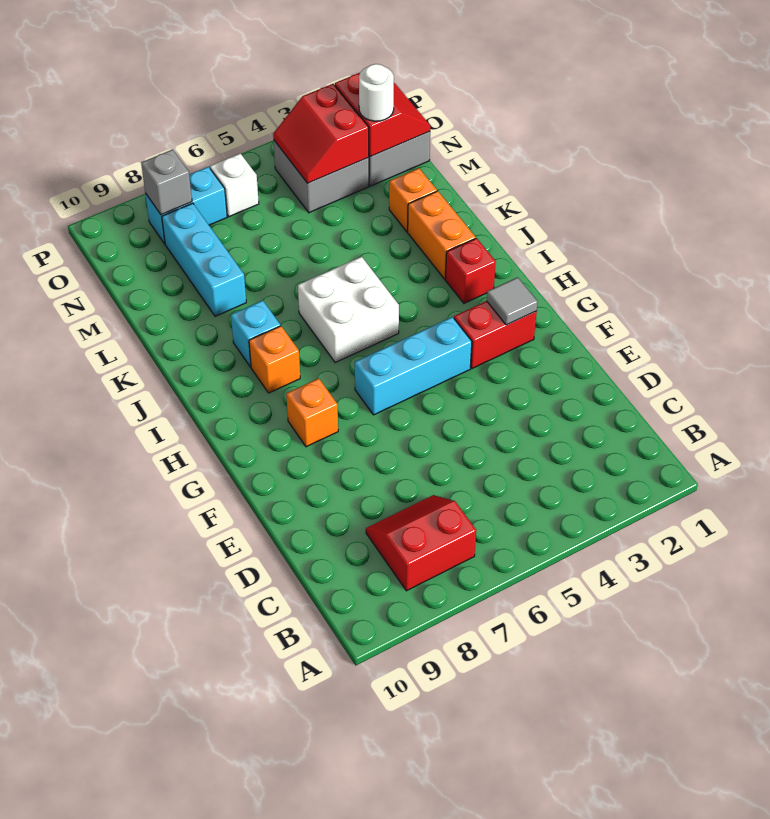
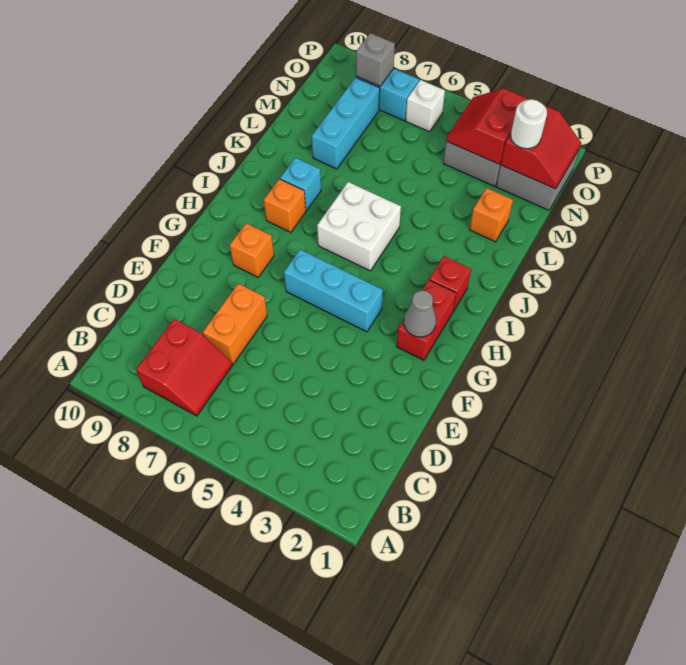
red slope B7:C8 level 1 top B -> red slope B7:C8 level 1 top 8
red brick G2:G3 level 1 -> red brick G2:H2 level 1
grey tile G2 level 2 -> grey cone G2 level 2
orange brick J2:K2 level 1 -> orange brick D7:E7 level 1

